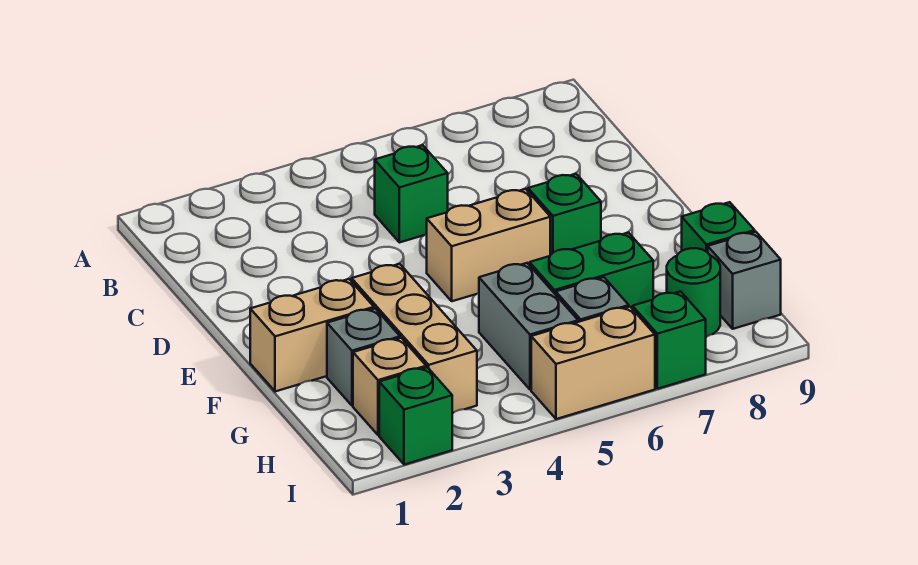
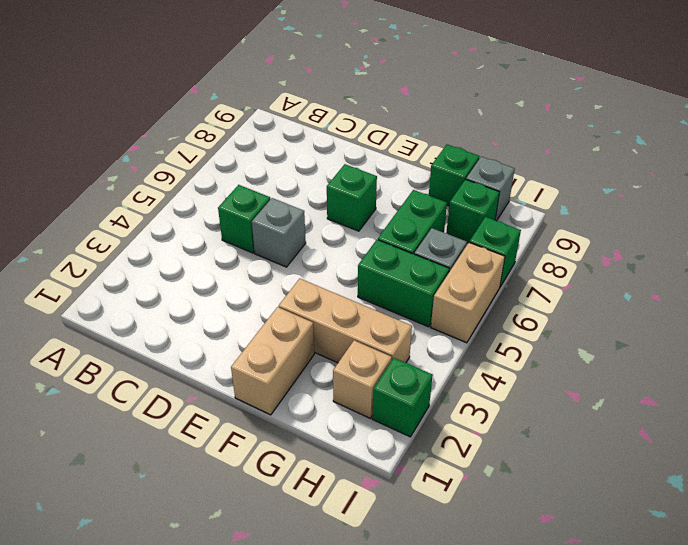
tan brick E5:E6 level 1 -> none
grey brick G2 level 1 -> grey brick D5 level 1
grey brick G5:H5 level 1 -> green brick G5:H5 level 1
green round brick H8 level 1 -> green brick H8 level 1

